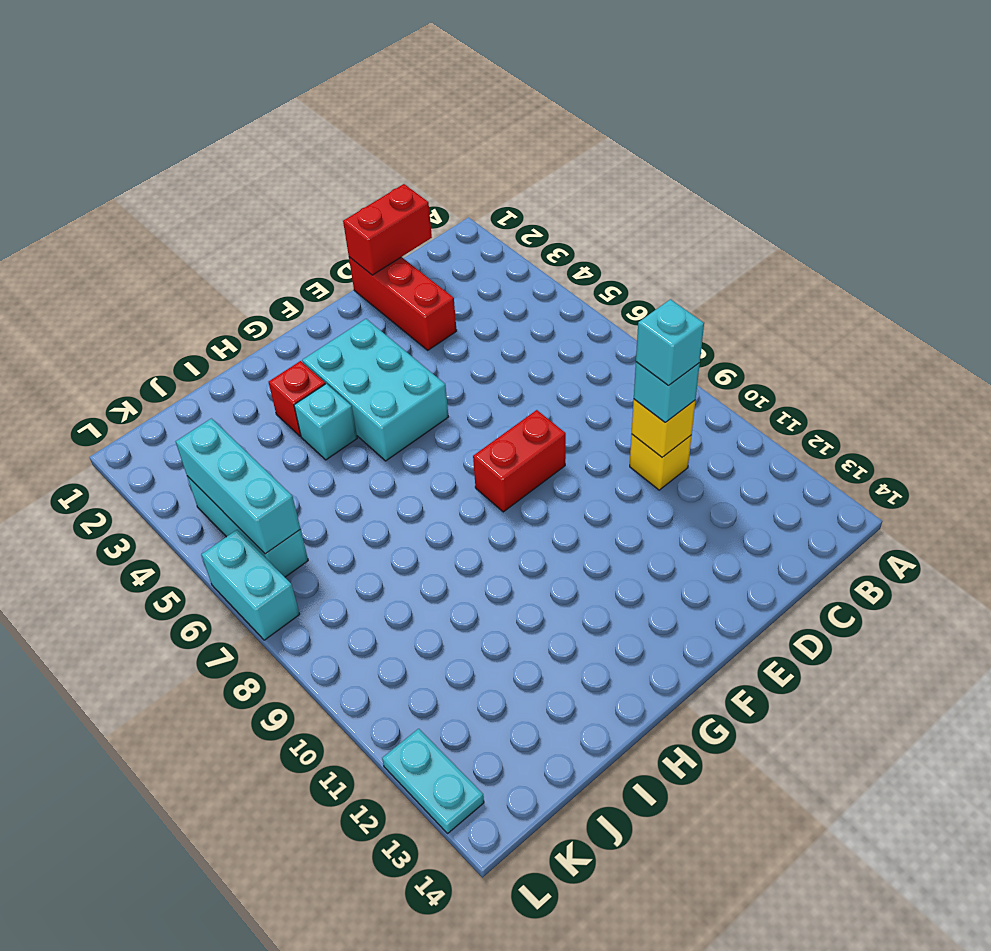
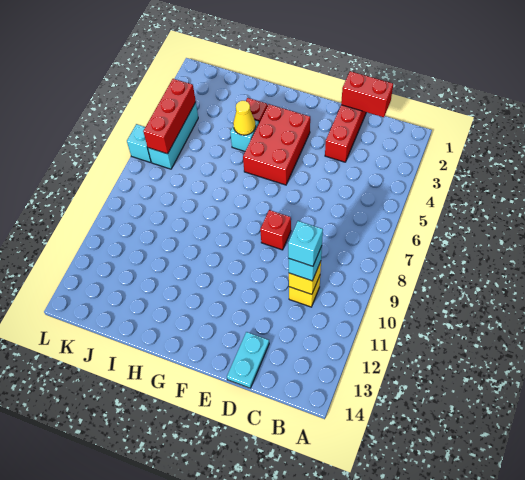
red brick E8:F8 level 1 -> red brick E8 level 1
cyan brick F3:G5 level 1 -> red brick F3:G5 level 1
none -> yellow cone H4 level 2
cyan brick K4:K6 level 2 -> red brick K4:K6 level 2
cyan brick L6:L7 level 1 -> cyan brick L6 level 1
cyan plate L12:L13 level 1 -> cyan plate D13:D14 level 1

